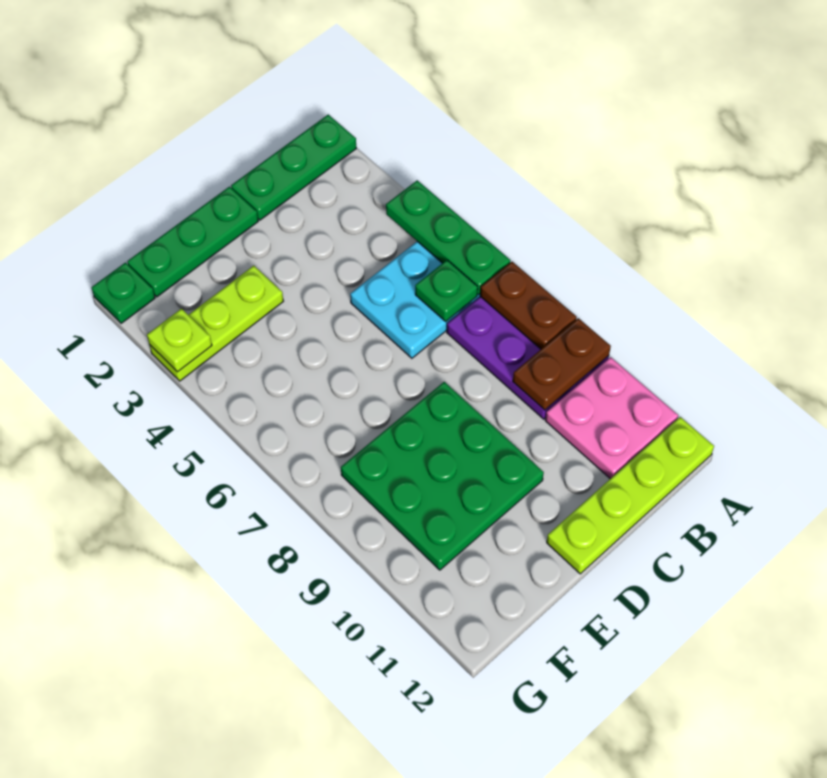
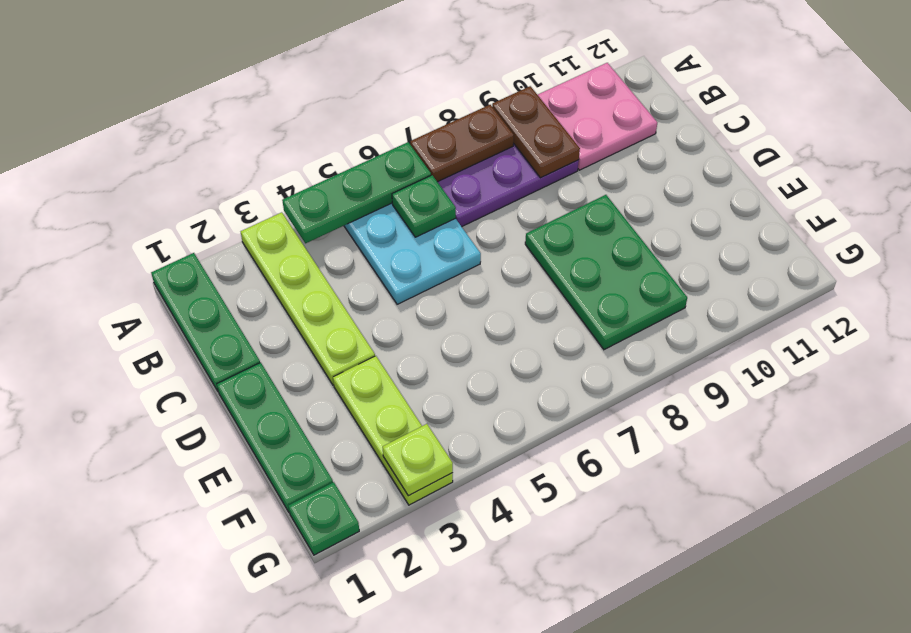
lime plate A12:D12 level 1 -> lime plate A3:D3 level 1
green plate D8:F10 level 1 -> green plate D8:F9 level 1

